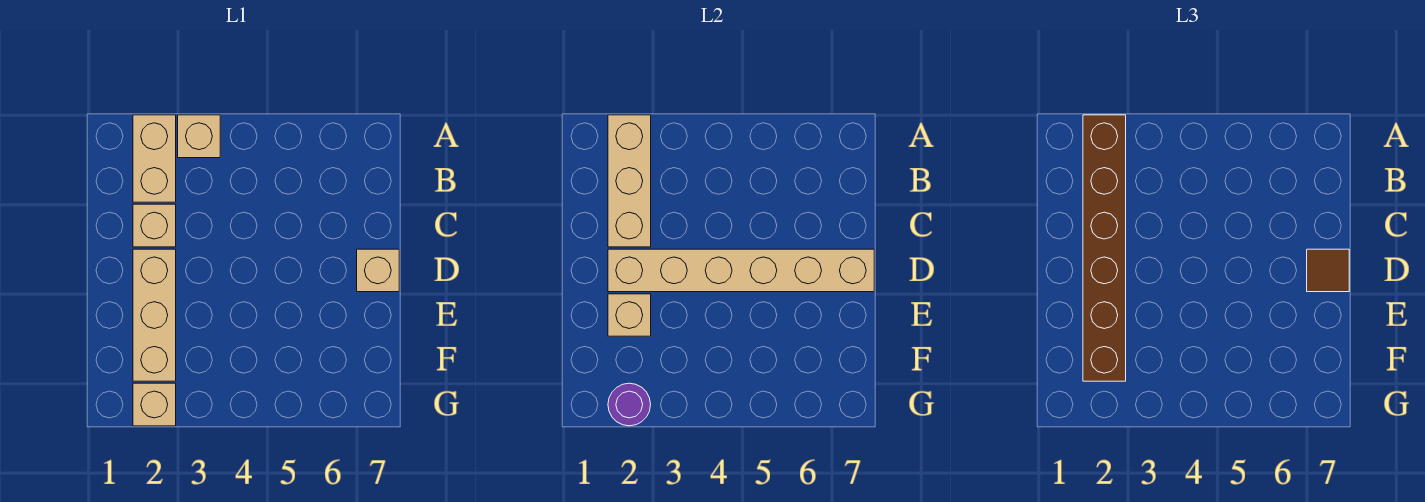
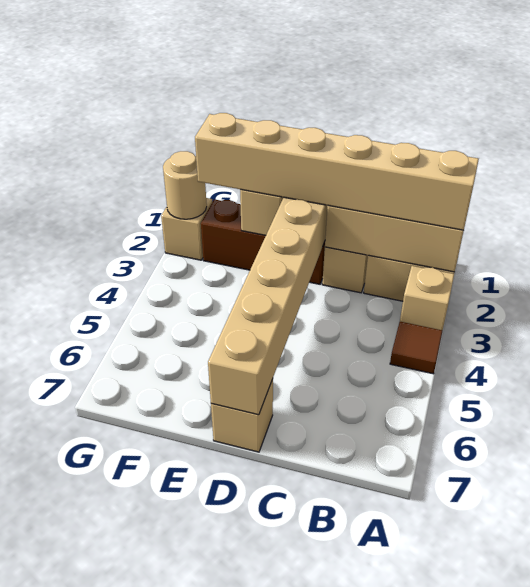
brown brick A2:F2 level 3 -> tan brick A2:F2 level 3
tan brick D2:F2 level 1 -> brown brick D2:F2 level 1
brown tile D7 level 3 -> brown tile A4 level 1
purple round brick G2 level 2 -> tan round brick G2 level 2

